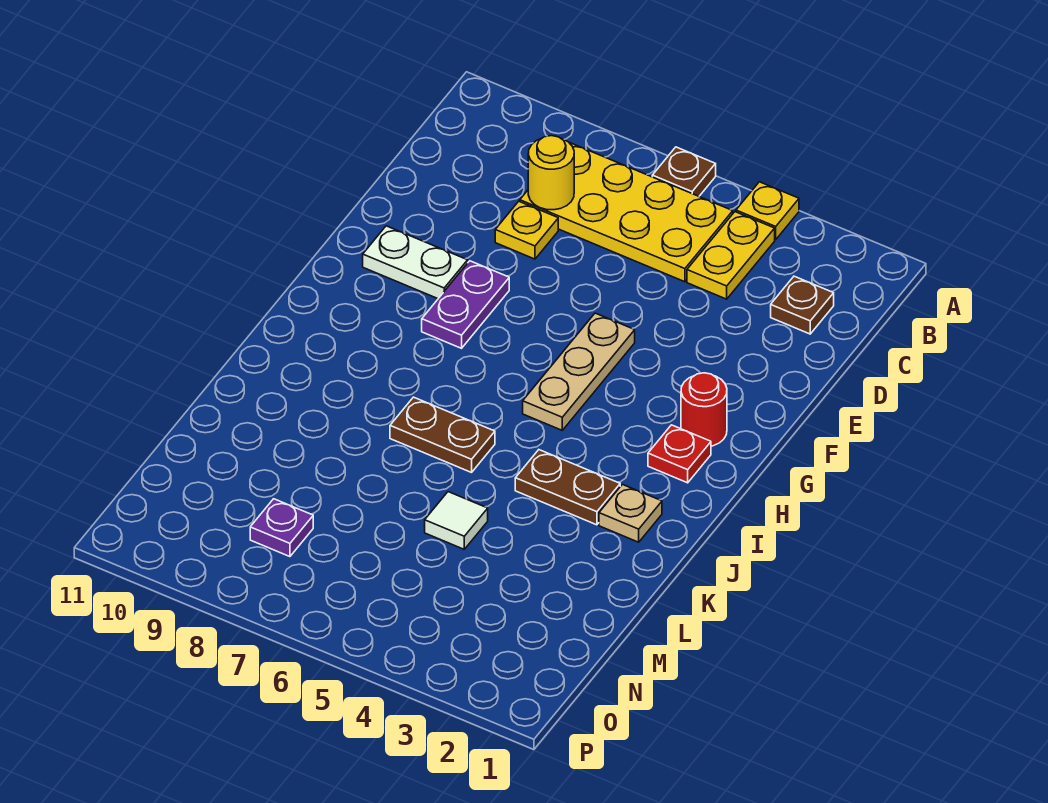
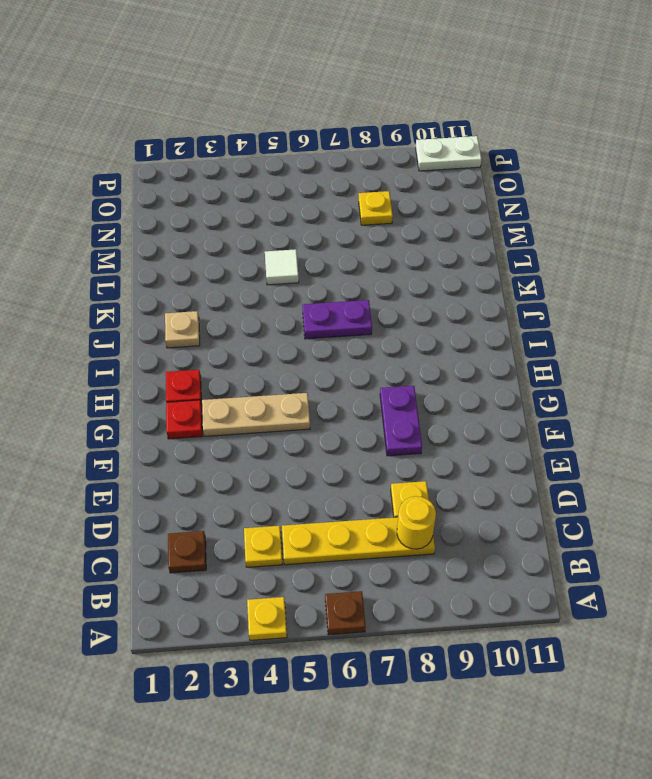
yellow plate B4:C4 level 1 -> yellow plate C4 level 1
yellow plate B5:C8 level 1 -> yellow plate C5:C8 level 1
tan plate F5:H5 level 1 -> tan plate G3:G5 level 1
white plate F9:F10 level 1 -> white plate P10:P11 level 1
red round brick G2 level 1 -> red plate G2 level 1
brown plate J3:J4 level 1 -> none
brown plate J6:J7 level 1 -> purple plate J6:J7 level 1
purple plate N8 level 1 -> yellow plate N8 level 1

